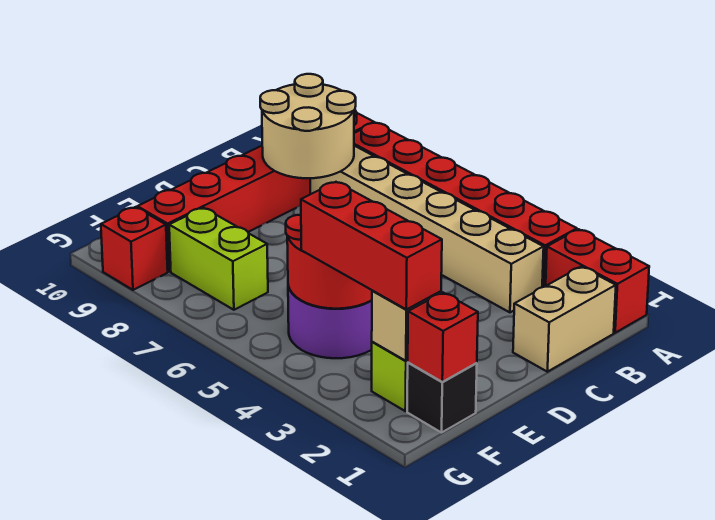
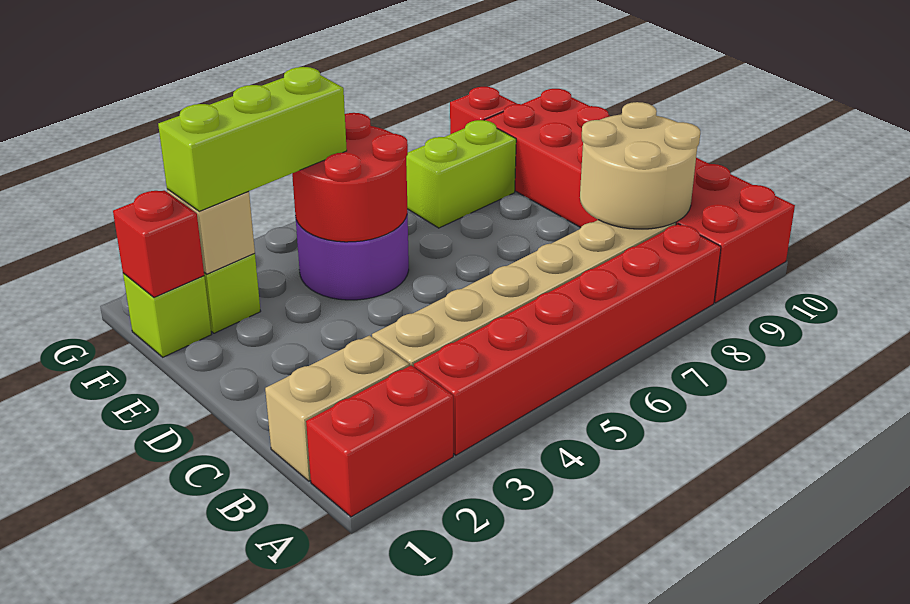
red brick A9:F9 level 1 -> red brick A9:F10 level 1
tan brick B1:C1 level 1 -> tan brick B1:B2 level 1
black brick F1 level 1 -> lime brick F1 level 1
red brick F2:F4 level 3 -> lime brick F2:F4 level 3

